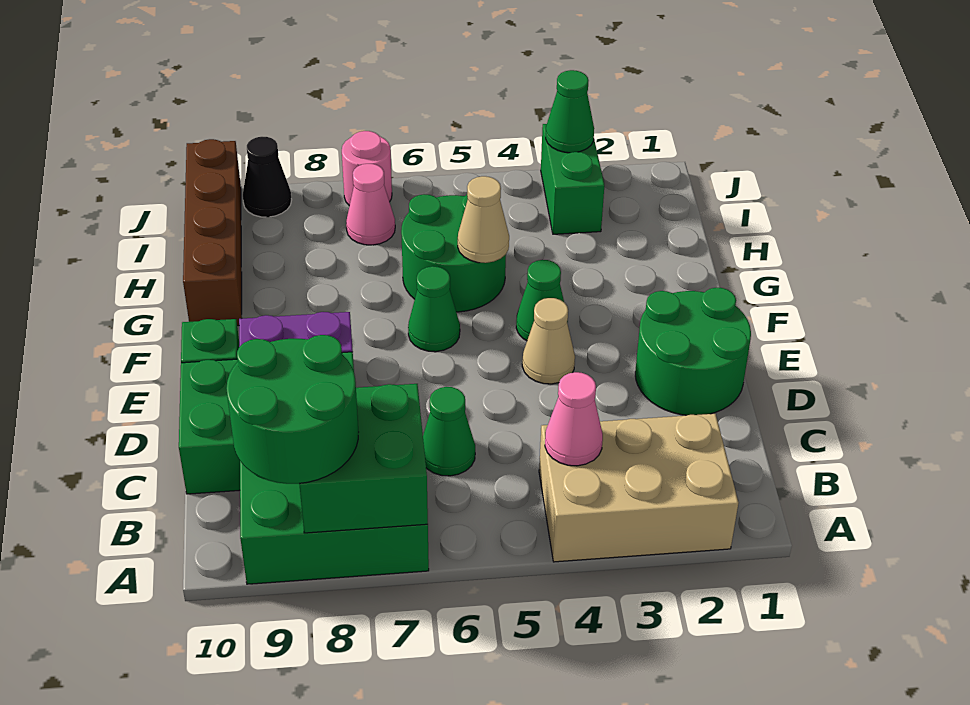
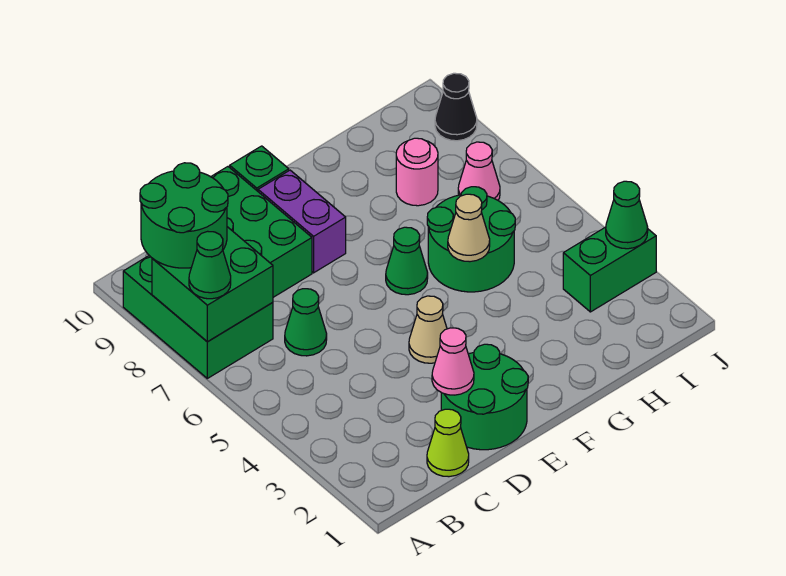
tan brick A2:B4 level 1 -> none
pink cone B4 level 2 -> pink cone D2 level 2
none -> lime cone C1 level 1
green cone F4 level 1 -> green cone A7 level 3
brown brick G10:J10 level 1 -> none
pink round brick J7 level 1 -> pink round brick H8 level 1

